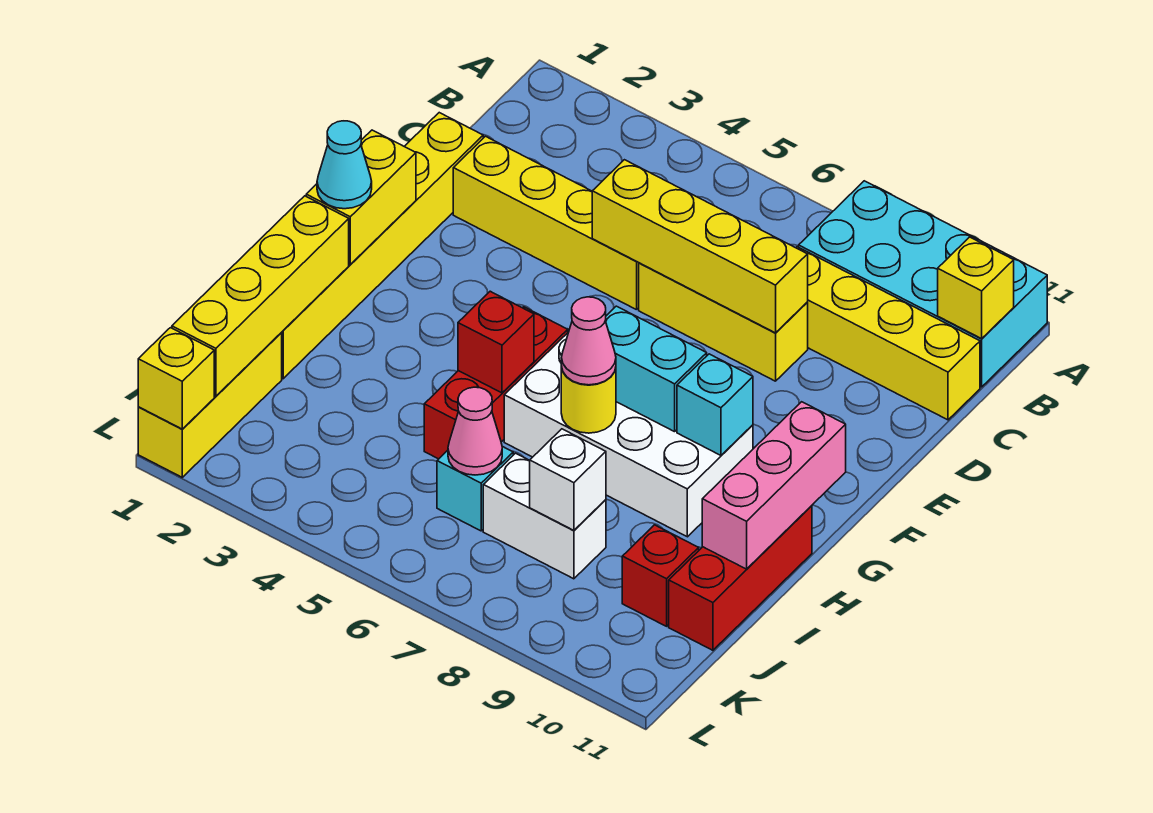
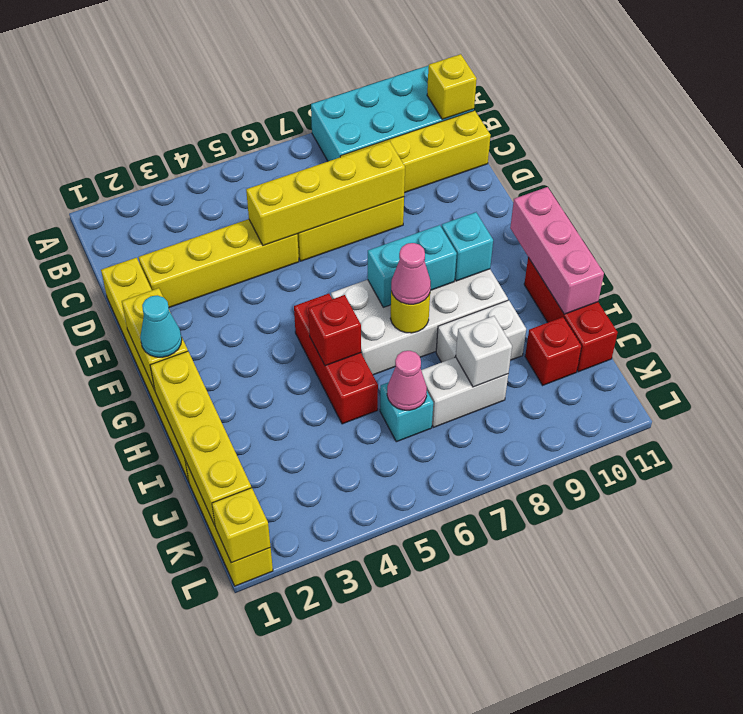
none -> white brick I8:I9 level 1

